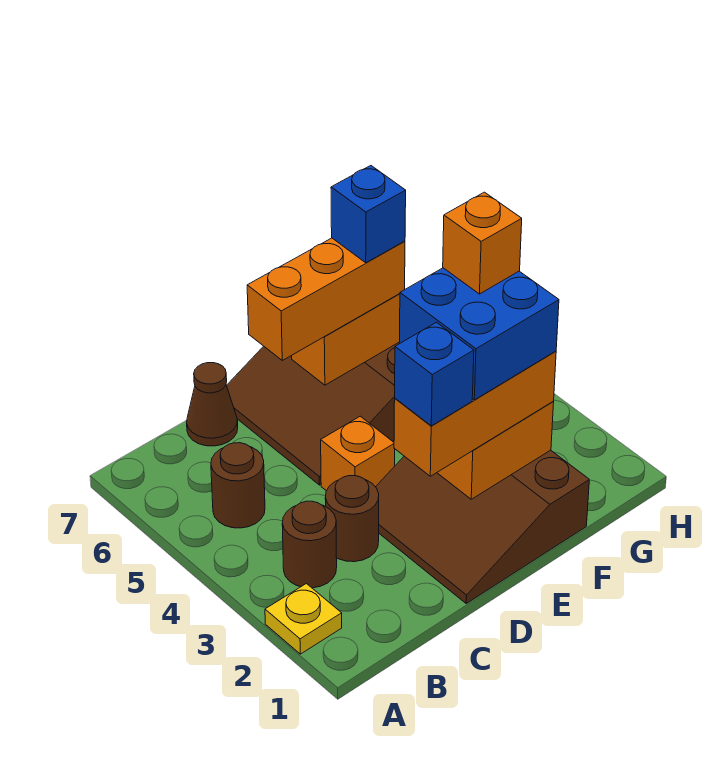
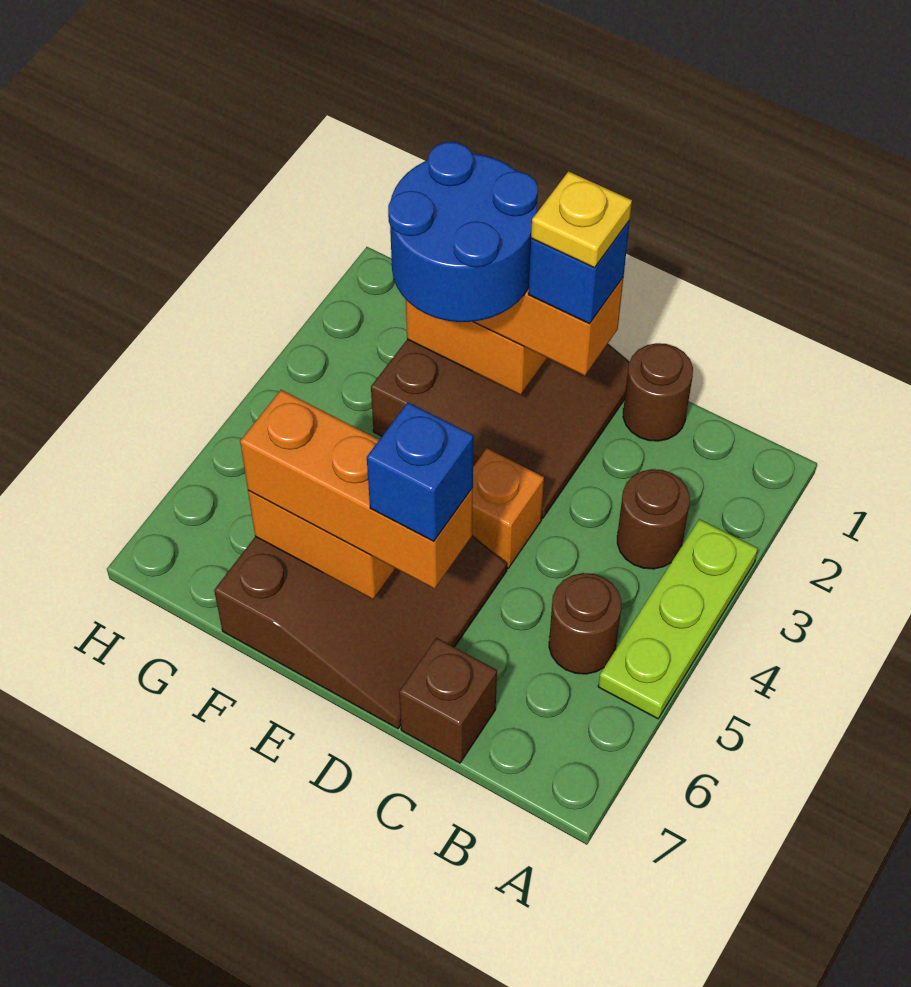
yellow plate A2 level 1 -> yellow plate D2 level 5
none -> lime plate A3:A5 level 1
brown round brick C3 level 1 -> brown round brick C1 level 1
brown cone C7 level 1 -> brown brick C7 level 1
blue brick E2:F3 level 4 -> blue round brick E2:F3 level 4
orange brick F3 level 5 -> none
blue brick F6 level 4 -> blue brick D6 level 4

